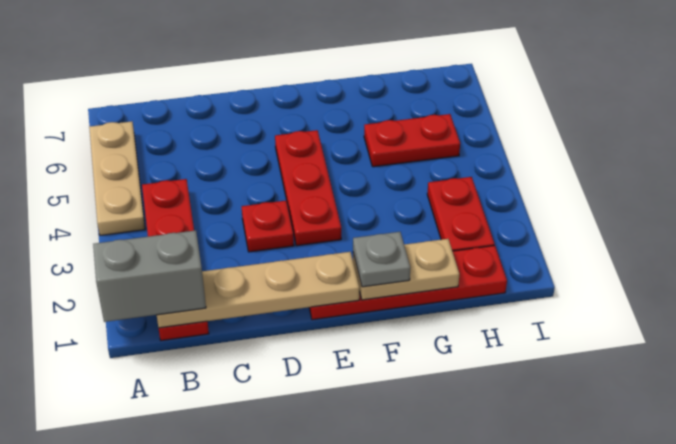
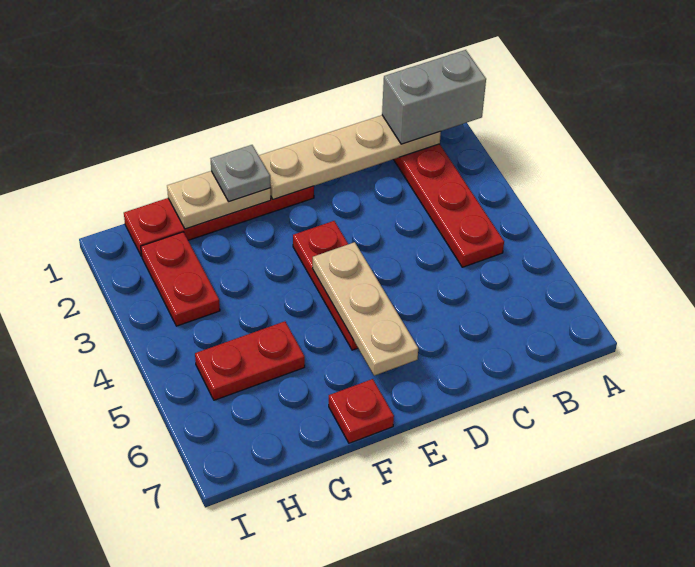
tan plate A4:A6 level 1 -> tan plate E4:E6 level 2
red plate D3 level 1 -> red plate F7 level 1

